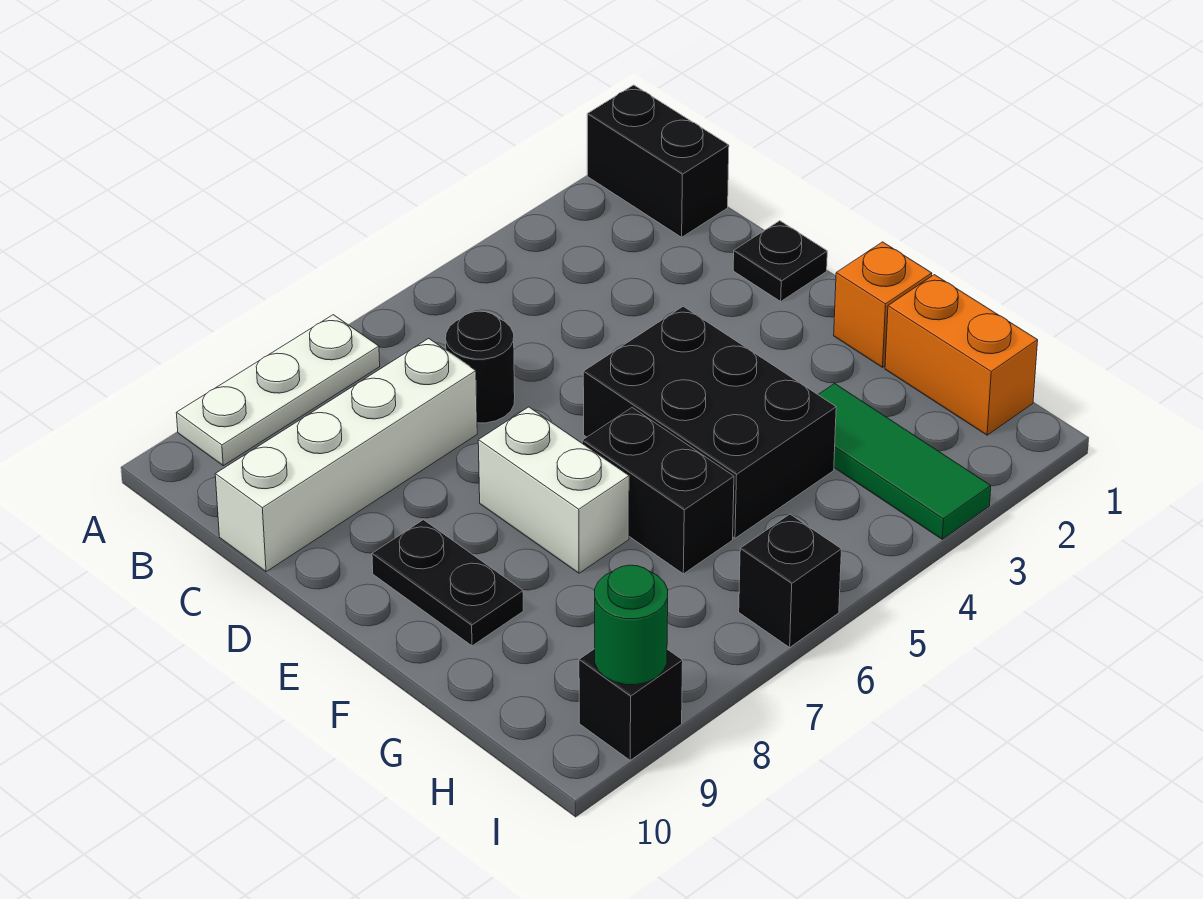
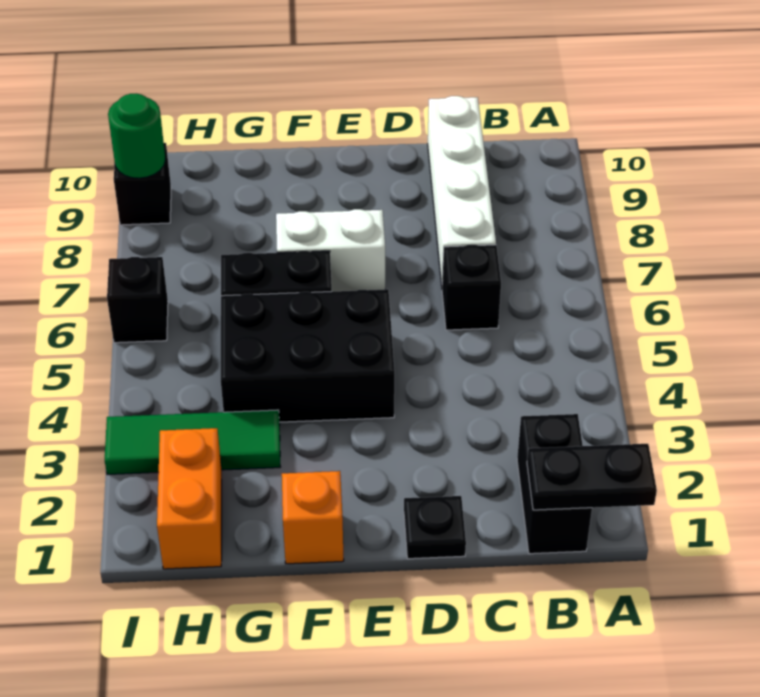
black brick A1:B1 level 1 -> black brick B1:B2 level 1
white plate A7:A9 level 1 -> none
black round brick C6 level 1 -> black brick C6 level 1
black plate E9:F9 level 1 -> black plate A1:B1 level 2
orange brick G1:H1 level 1 -> orange brick H1:H2 level 1

